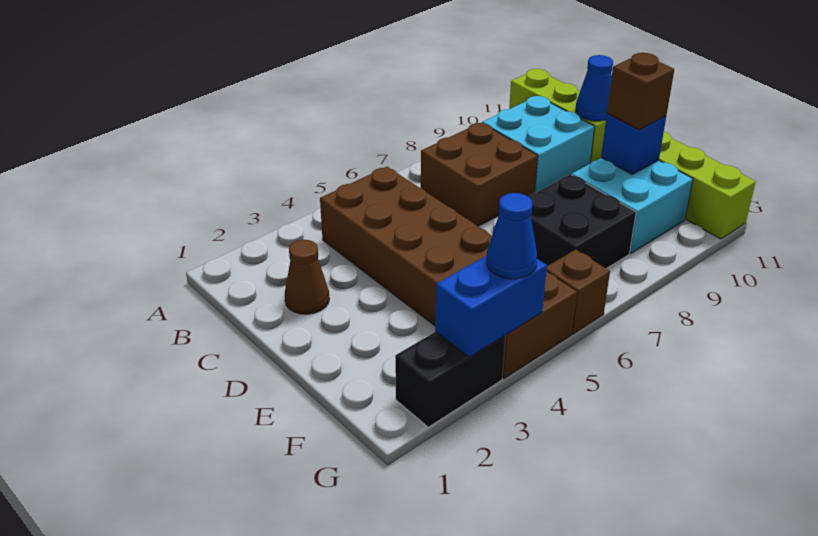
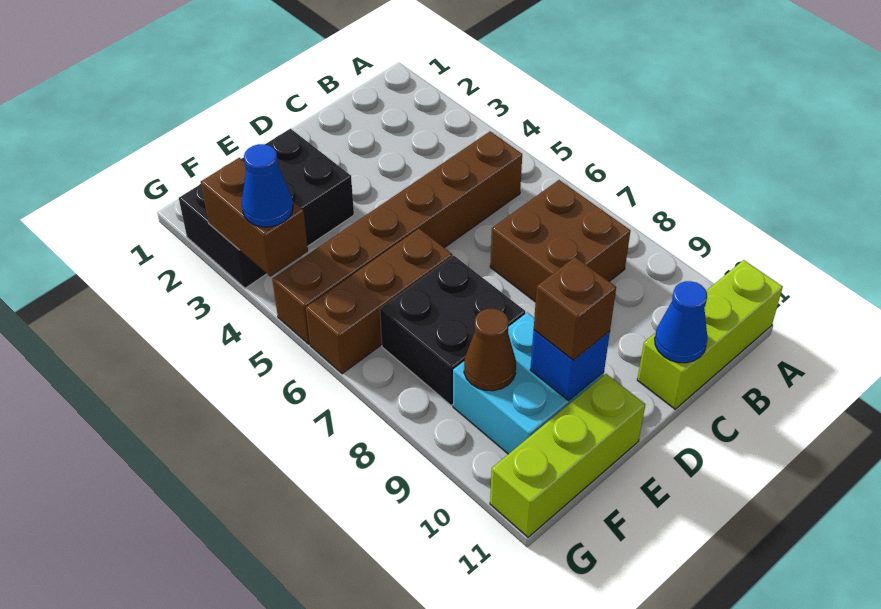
brown brick B4:G5 level 1 -> brown brick B5:G5 level 1
cyan brick B9:C10 level 1 -> none
brown cone C2 level 1 -> brown cone F9 level 2
black brick G2:G3 level 1 -> black brick E2:G3 level 1
blue brick G3:G4 level 2 -> brown brick G3:G4 level 2
brown brick G6 level 1 -> brown brick E6:G6 level 1

